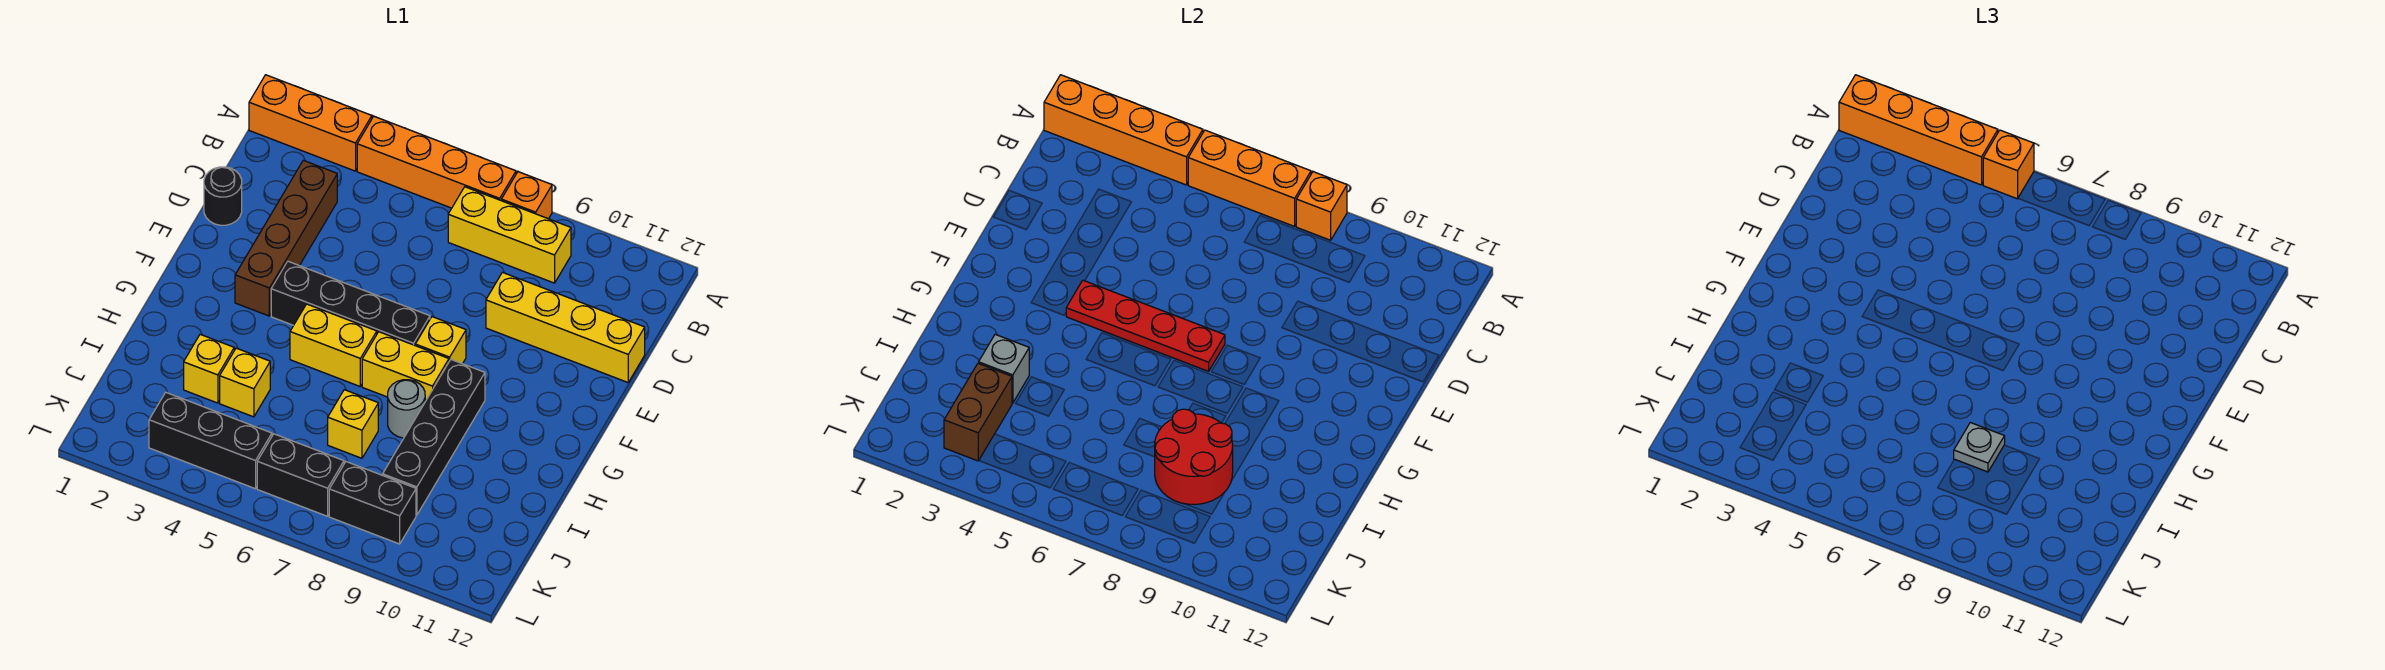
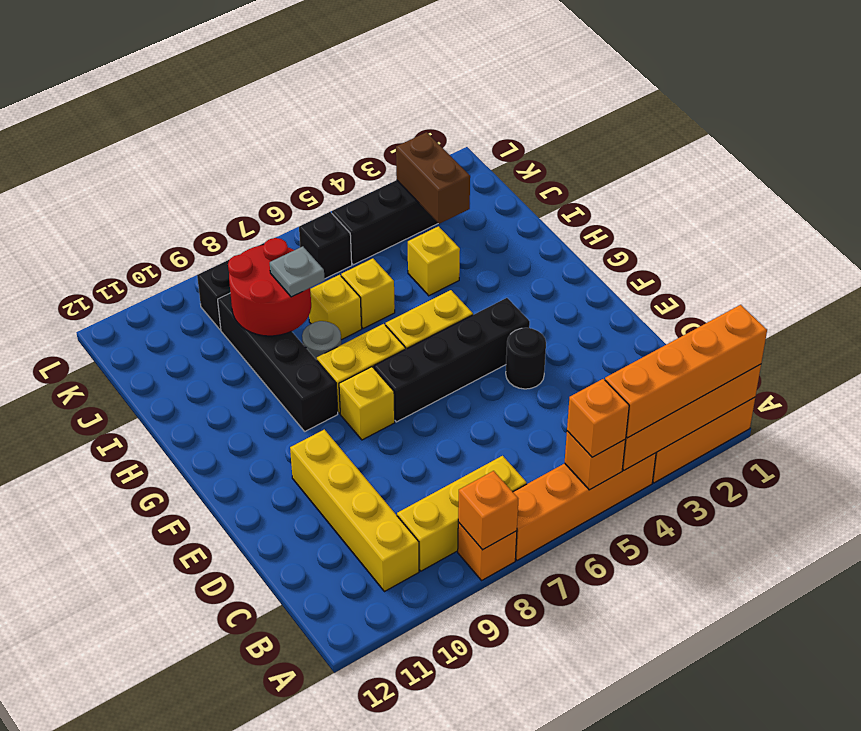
orange brick A5:A7 level 2 -> orange brick A5 level 2
brown brick C3:F3 level 1 -> none
black round brick D1 level 1 -> black round brick E4 level 1
yellow brick D9:D12 level 1 -> yellow brick B10:E10 level 1
red plate F4:F7 level 2 -> none
yellow brick I3 level 1 -> yellow brick I6 level 1
grey brick I3 level 2 -> none
black brick K6:K7 level 1 -> black brick K6 level 1

